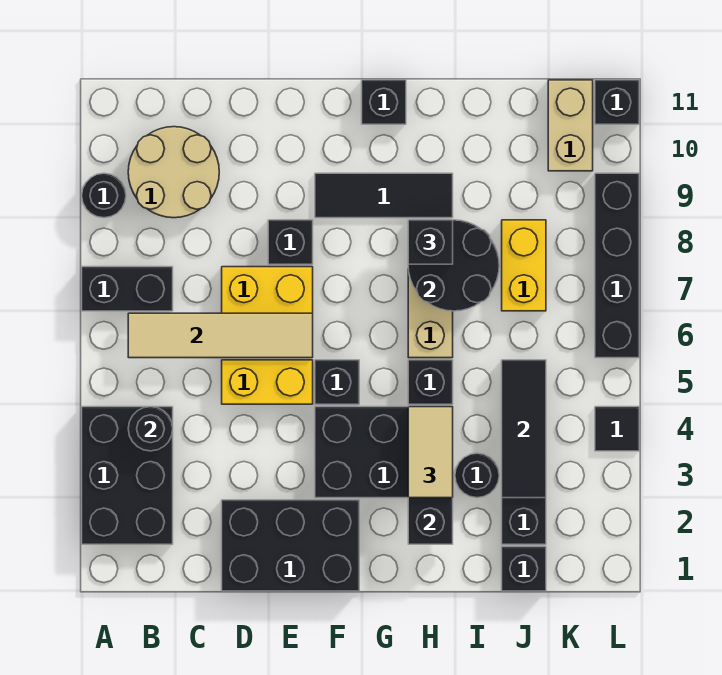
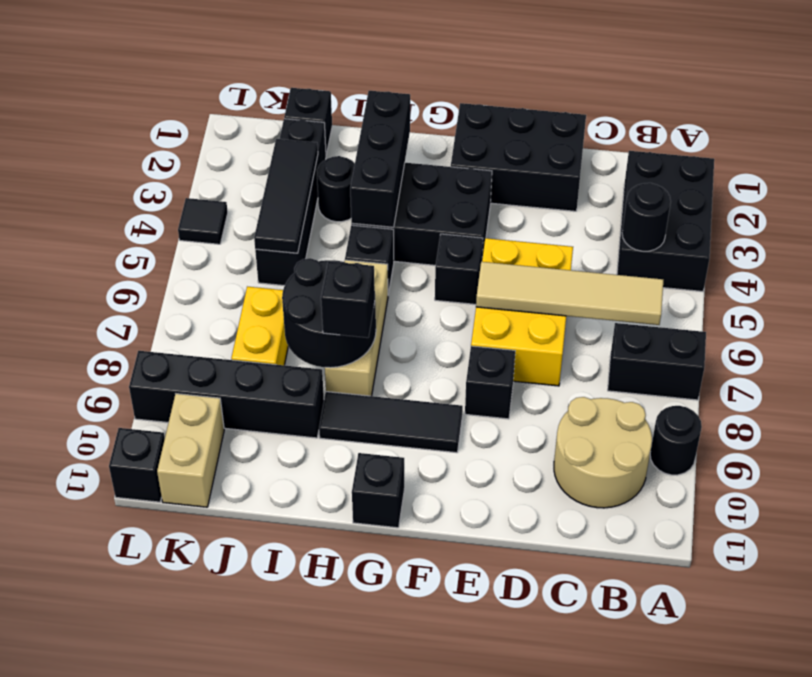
tan tile H3:H4 level 3 -> none
black brick L6:L9 level 1 -> black brick I9:L9 level 1

